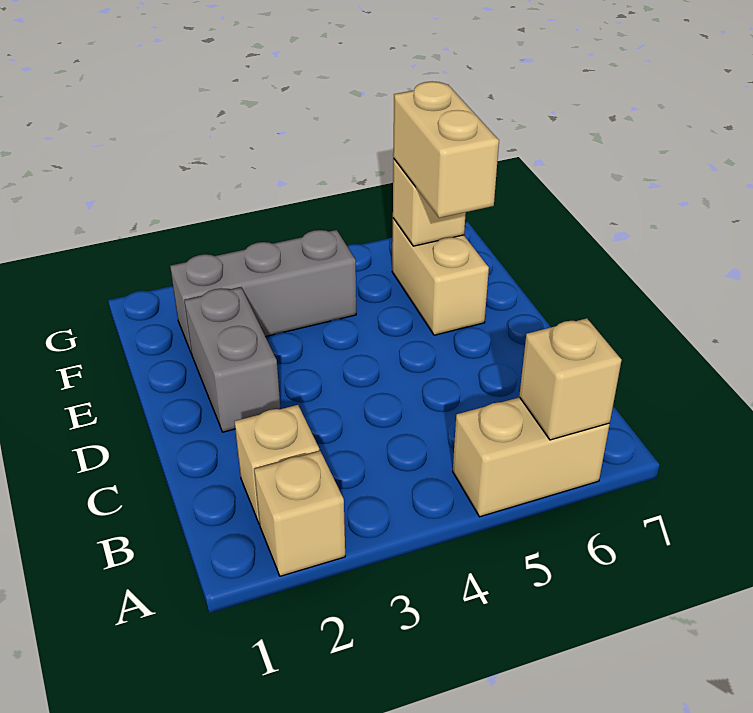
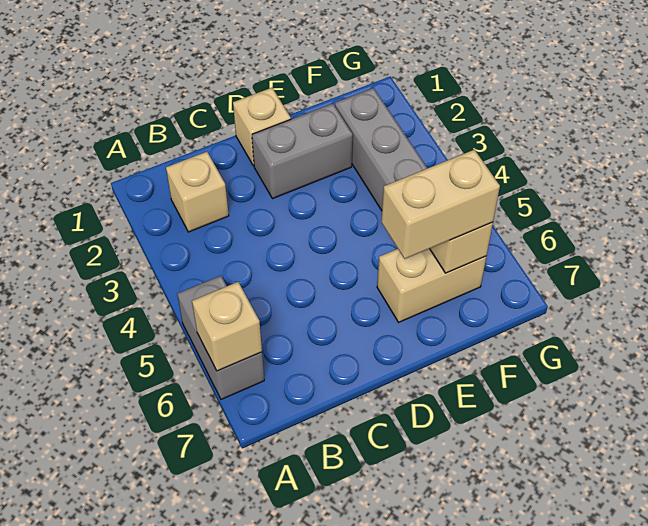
tan brick A2 level 1 -> tan brick D1 level 1
tan brick A5:A6 level 1 -> grey brick A5:A6 level 1

